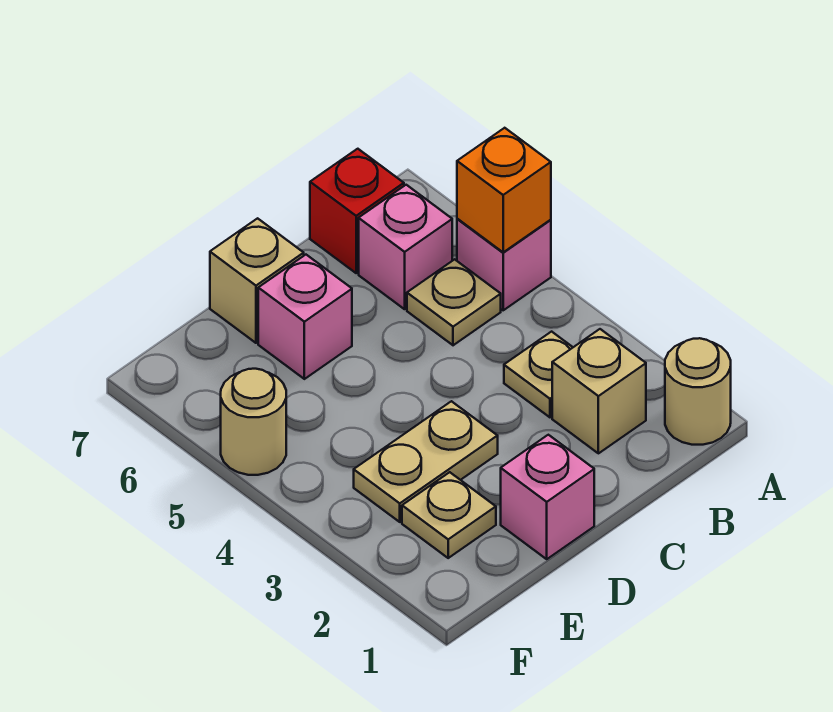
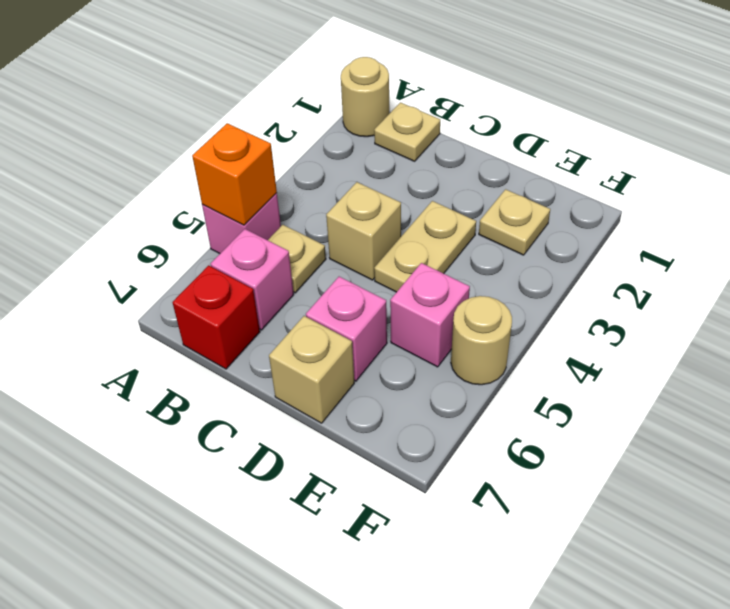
tan brick B2 level 1 -> tan brick C4 level 1
tan plate B3 level 1 -> tan plate B1 level 1
pink brick D1 level 1 -> pink brick E5 level 1
tan plate D3:E3 level 1 -> tan plate D3:D4 level 1

